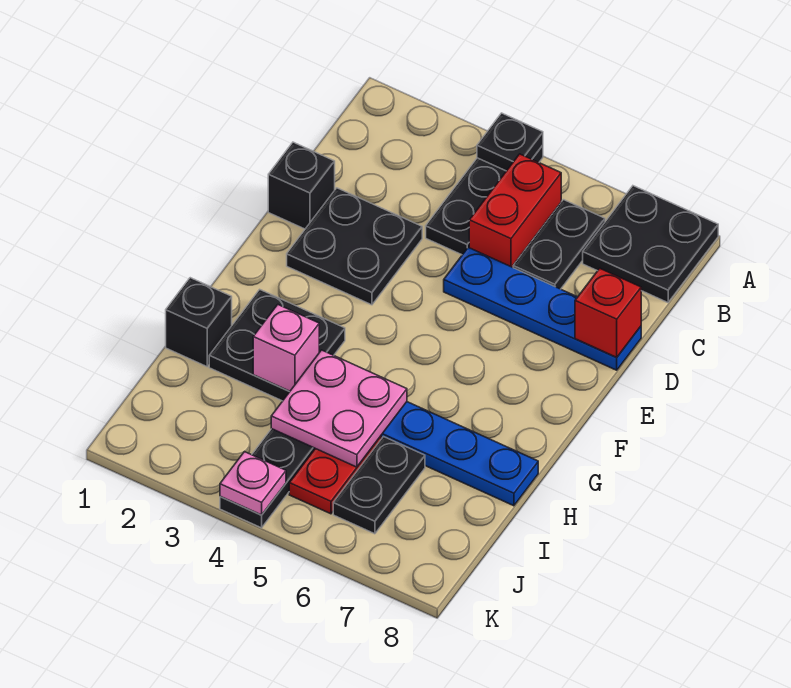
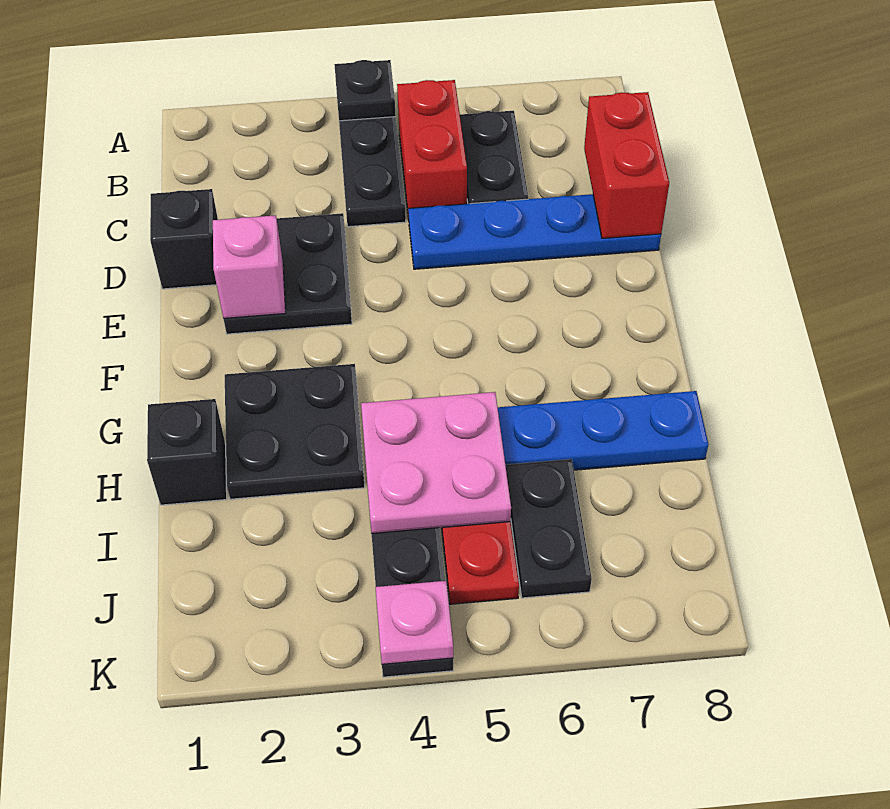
black plate A7:B8 level 1 -> none
red brick D8 level 2 -> red brick C8:D8 level 2
pink brick H3 level 2 -> pink brick E2 level 2

